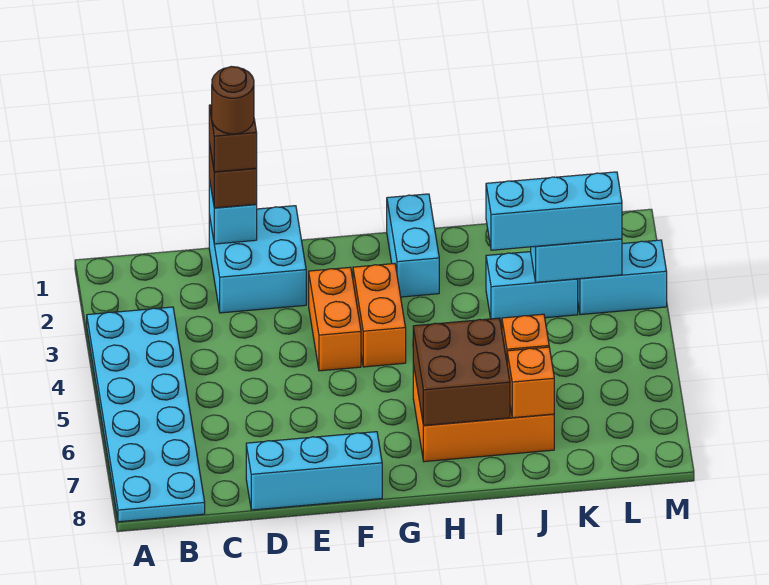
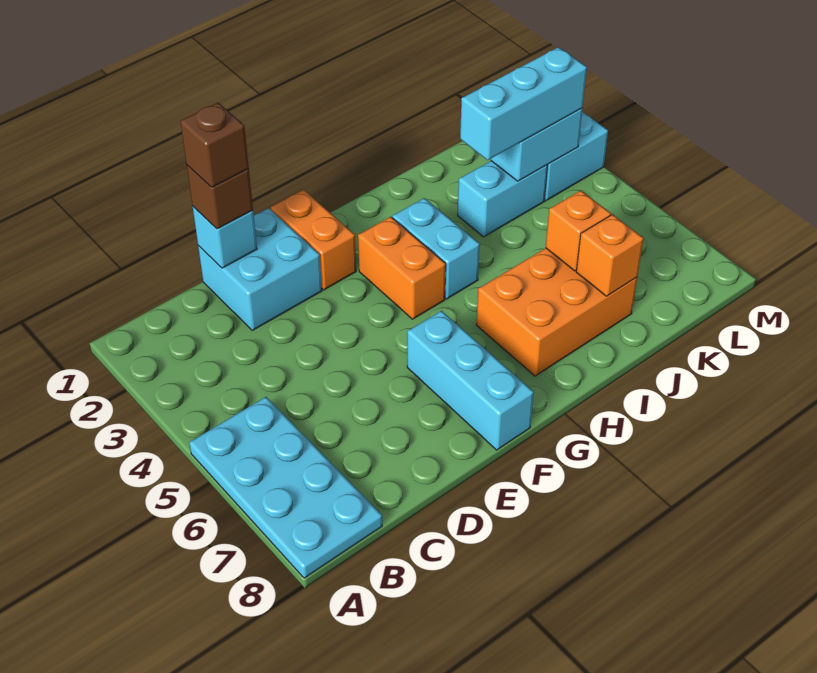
cyan plate A3:B8 level 1 -> cyan plate A5:B8 level 1
brown round brick D1 level 5 -> none
cyan brick D8:F8 level 1 -> cyan brick F6:F8 level 1
orange brick F3:F4 level 1 -> orange brick F1:F2 level 1
cyan brick H1:H2 level 1 -> cyan brick H3:H4 level 1
brown brick H6:I7 level 2 -> none

